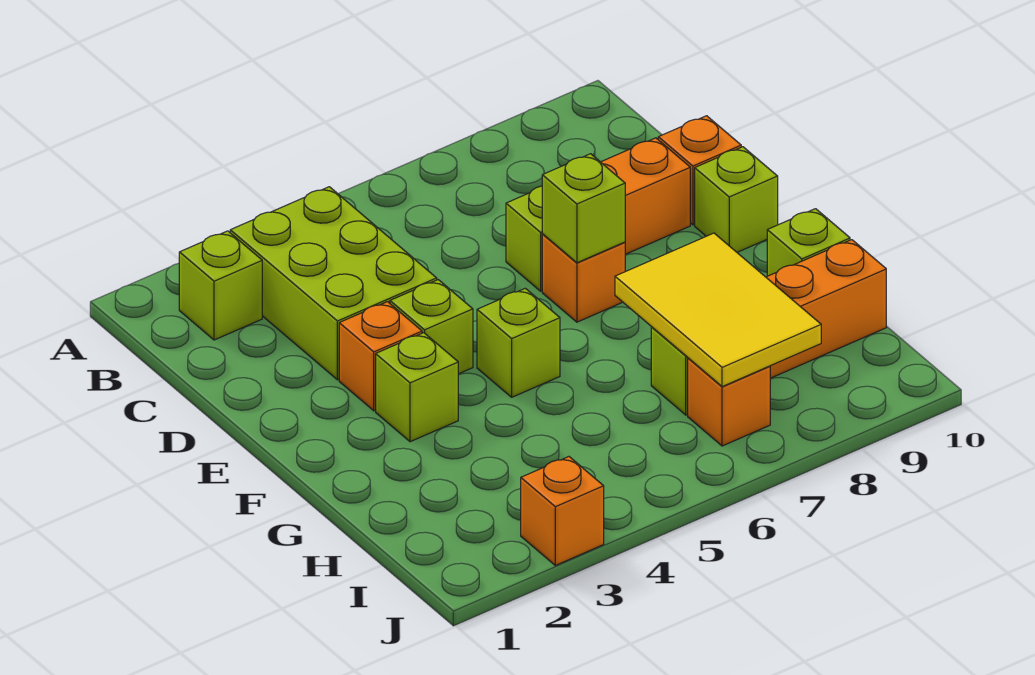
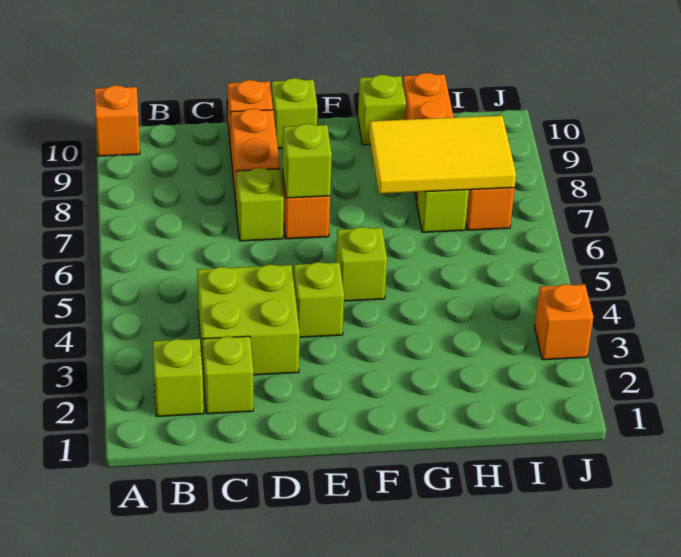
lime brick B3:D4 level 1 -> lime brick C3:D4 level 1
orange brick E3 level 1 -> orange brick A10 level 1
lime brick F3 level 1 -> lime brick C2 level 1

